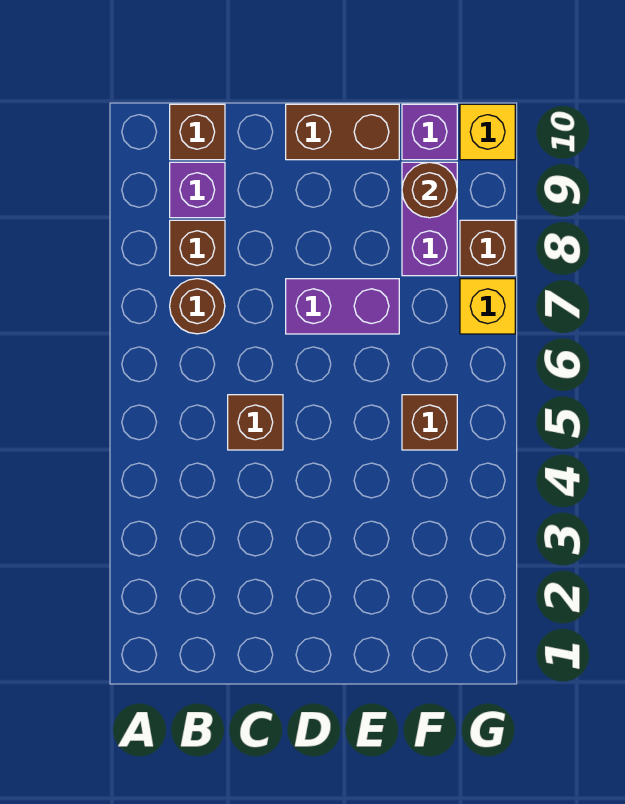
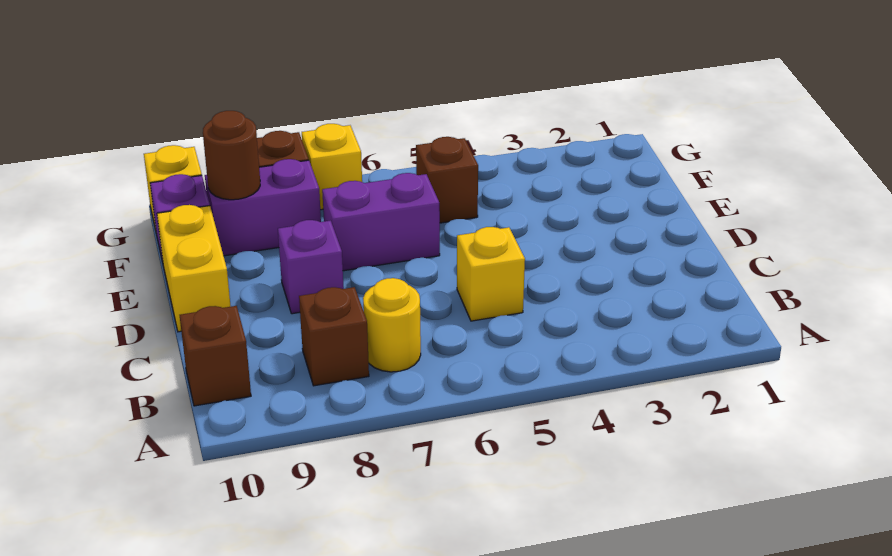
brown round brick B7 level 1 -> yellow round brick B7 level 1
purple brick B9 level 1 -> purple brick D8 level 1
brown brick C5 level 1 -> yellow brick C5 level 1
purple brick D7:E7 level 1 -> purple brick E6:E7 level 1
brown brick D10:E10 level 1 -> yellow brick D10:E10 level 1

